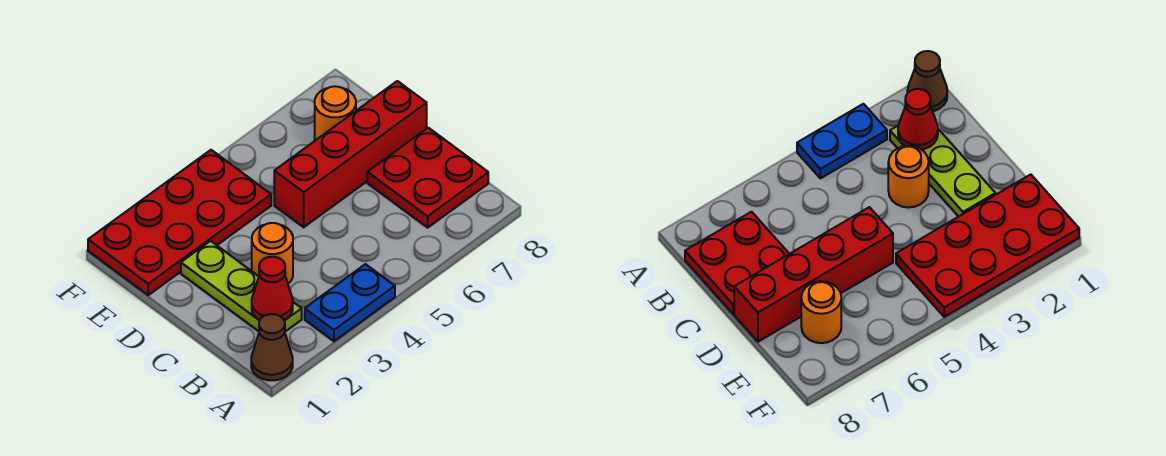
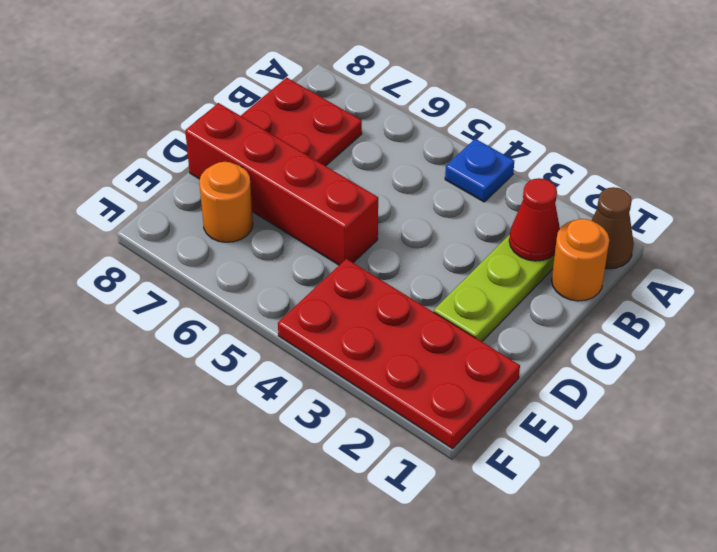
blue plate A3:A4 level 1 -> blue plate A4 level 1
orange round brick C3 level 1 -> orange round brick B1 level 1

